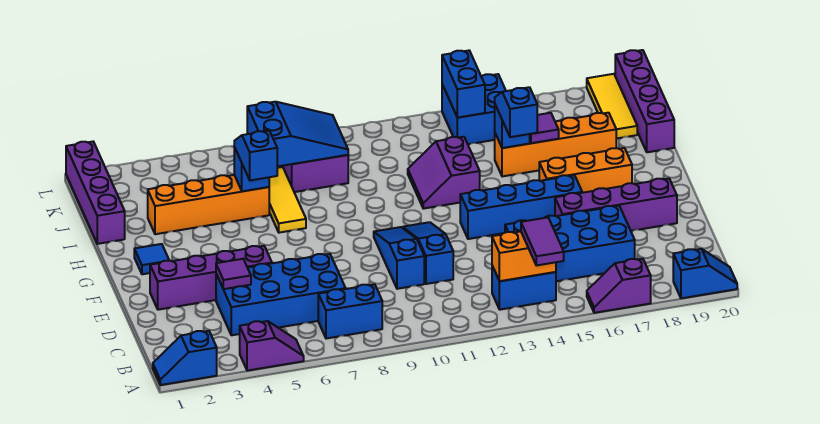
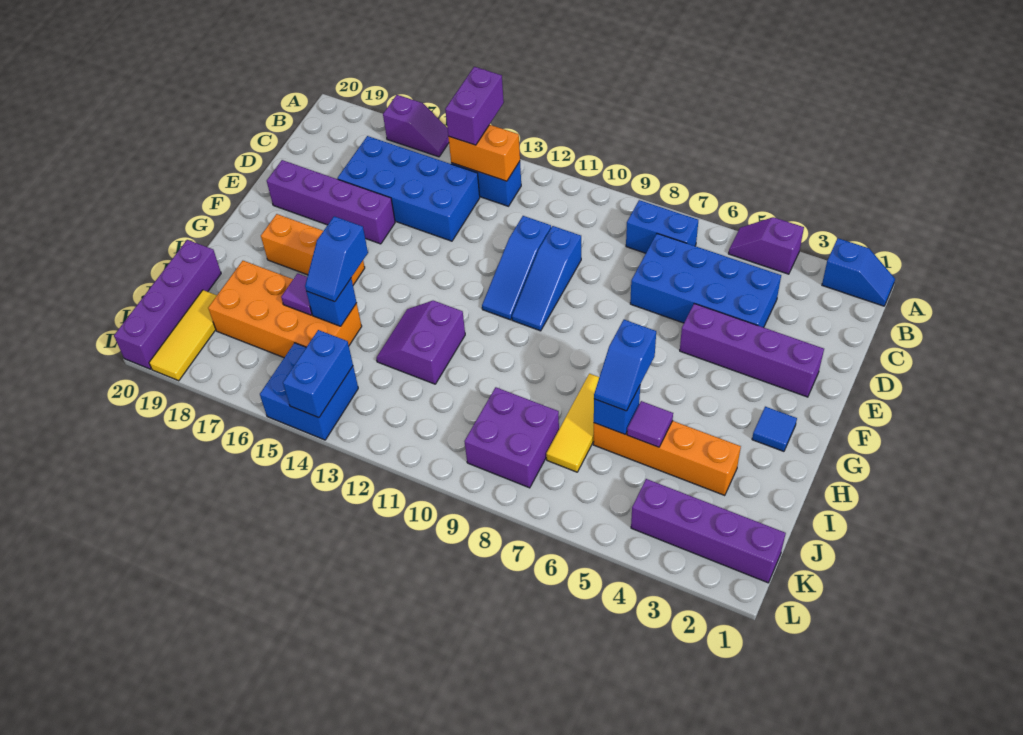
purple tile A14:B14 level 3 -> purple brick A14:B14 level 3
blue slope A19:A20 level 1 top 19 -> none
purple tile D4 level 2 -> purple tile I5 level 2
blue brick F13:F16 level 1 -> none
purple slope H12:I13 level 1 top 13 -> purple slope H12:I13 level 1 top 12
purple brick I1:L1 level 1 -> purple brick K1:K4 level 1
orange brick I15:I18 level 1 -> orange brick I15:J18 level 1
blue slope J7:K9 level 2 top 7 -> none

